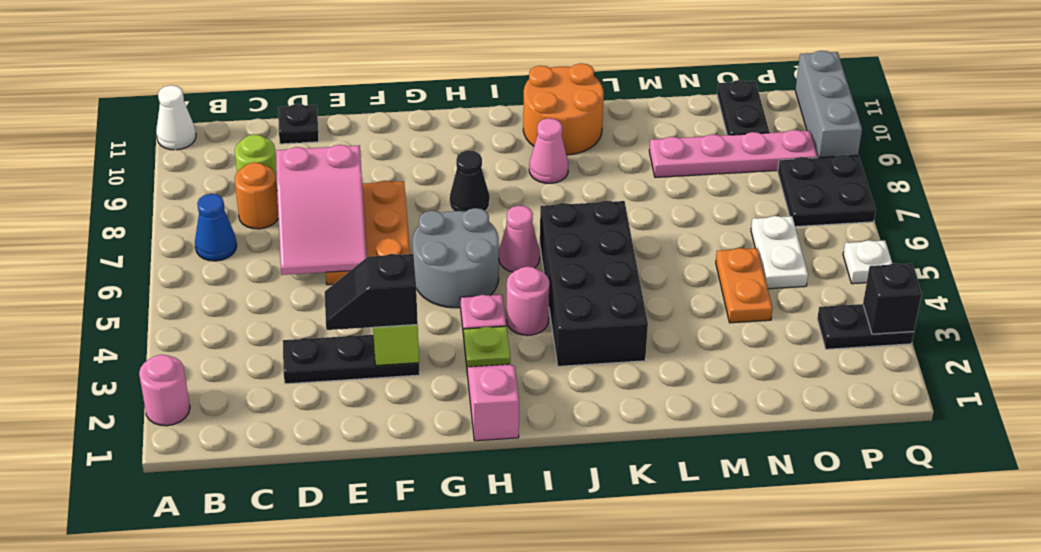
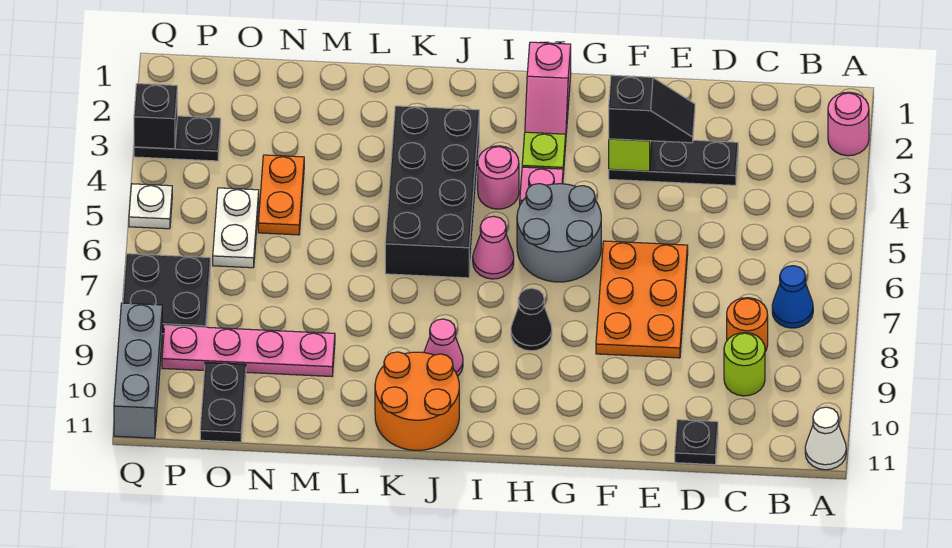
pink slope D6:E8 level 2 top 8 -> none

